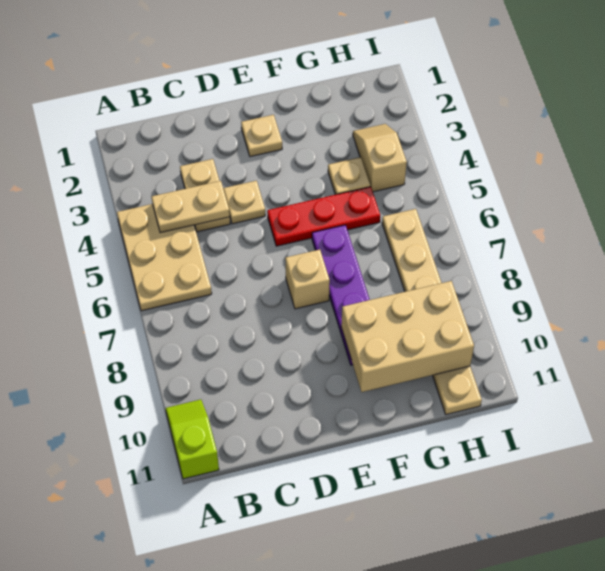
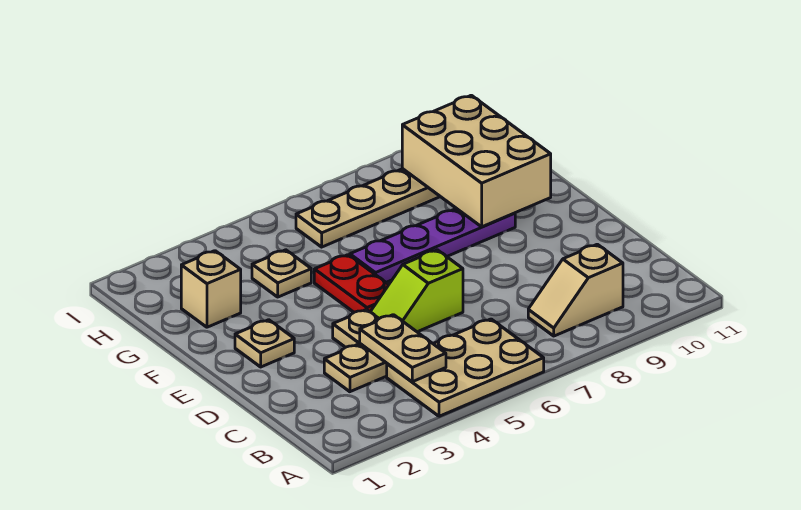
lime slope A10:A11 level 1 top 11 -> lime slope D5:D6 level 1 top 6
red plate E5:G5 level 1 -> red plate E5:F5 level 1
tan brick E7 level 1 -> tan brick G2 level 1
tan slope H3:H4 level 1 top 4 -> tan slope B8:B9 level 1 top 9

